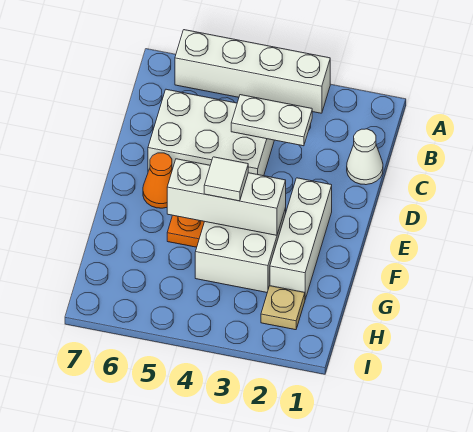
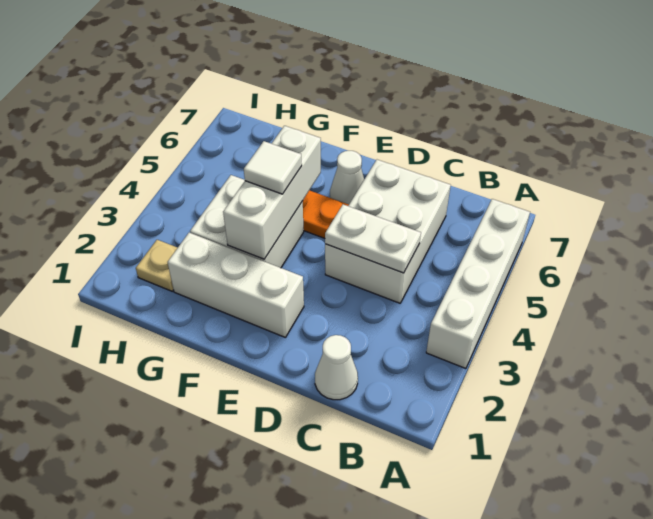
white plate C3:C4 level 2 -> white plate C4:D4 level 2
orange cone E6 level 1 -> white cone E6 level 1

